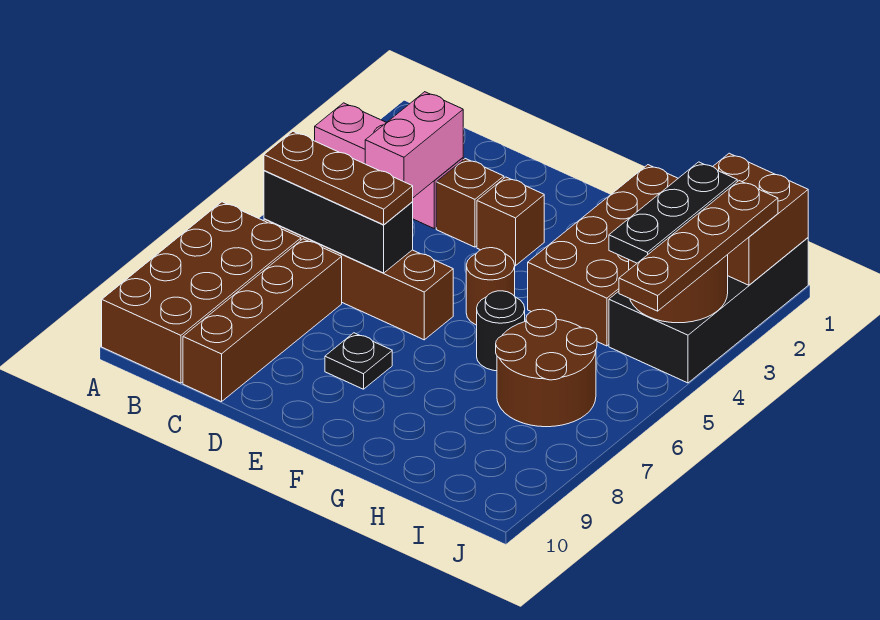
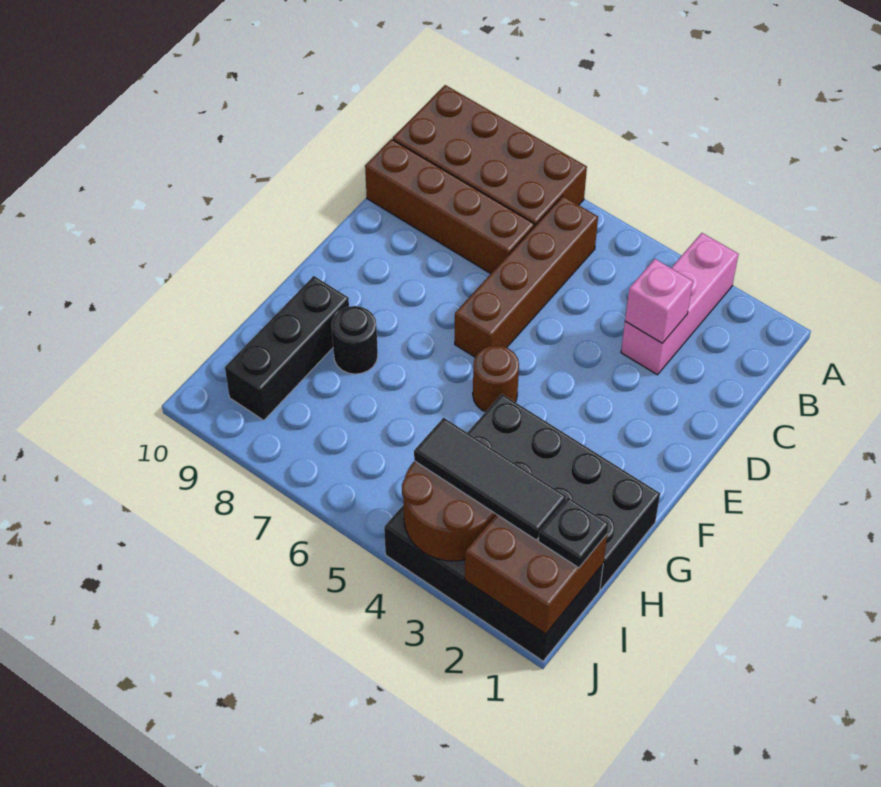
black brick B6:D6 level 2 -> black brick G9:I9 level 1
brown plate B6:D6 level 3 -> none
pink brick C3:C4 level 2 -> pink brick C3 level 2
brown brick D3 level 1 -> none
brown brick E3 level 1 -> none
black plate E8 level 1 -> black plate I1 level 3
brown brick G1:H4 level 1 -> black brick G1:H4 level 1
black round brick G6 level 1 -> black round brick G8 level 1
brown round brick H6:I7 level 1 -> none
black plate I2:I4 level 3 -> black tile I2:I4 level 3
brown plate J2:J5 level 3 -> none

